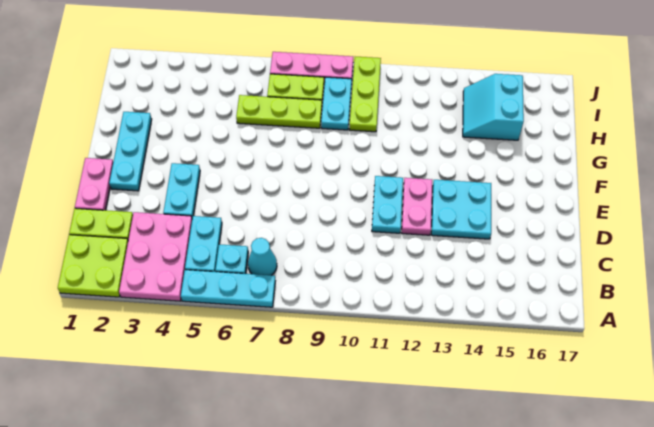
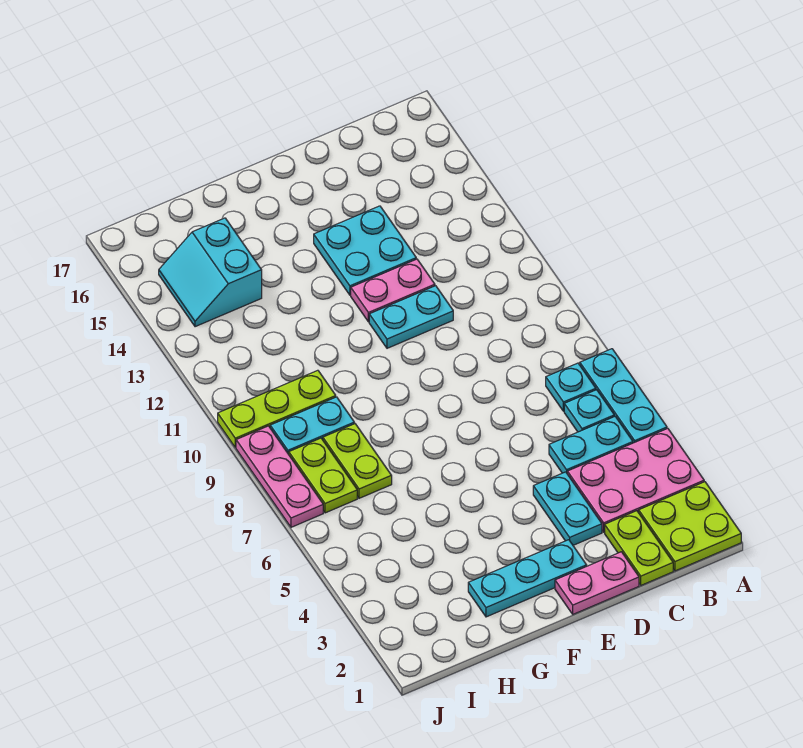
cyan cone B7 level 1 -> cyan plate B7 level 1
cyan plate D4:E4 level 1 -> cyan plate D3:D4 level 1
lime plate H6:H8 level 1 -> lime plate H7:H8 level 1
cyan slope H14:I15 level 1 top 15 -> cyan slope H14:I15 level 1 top H

